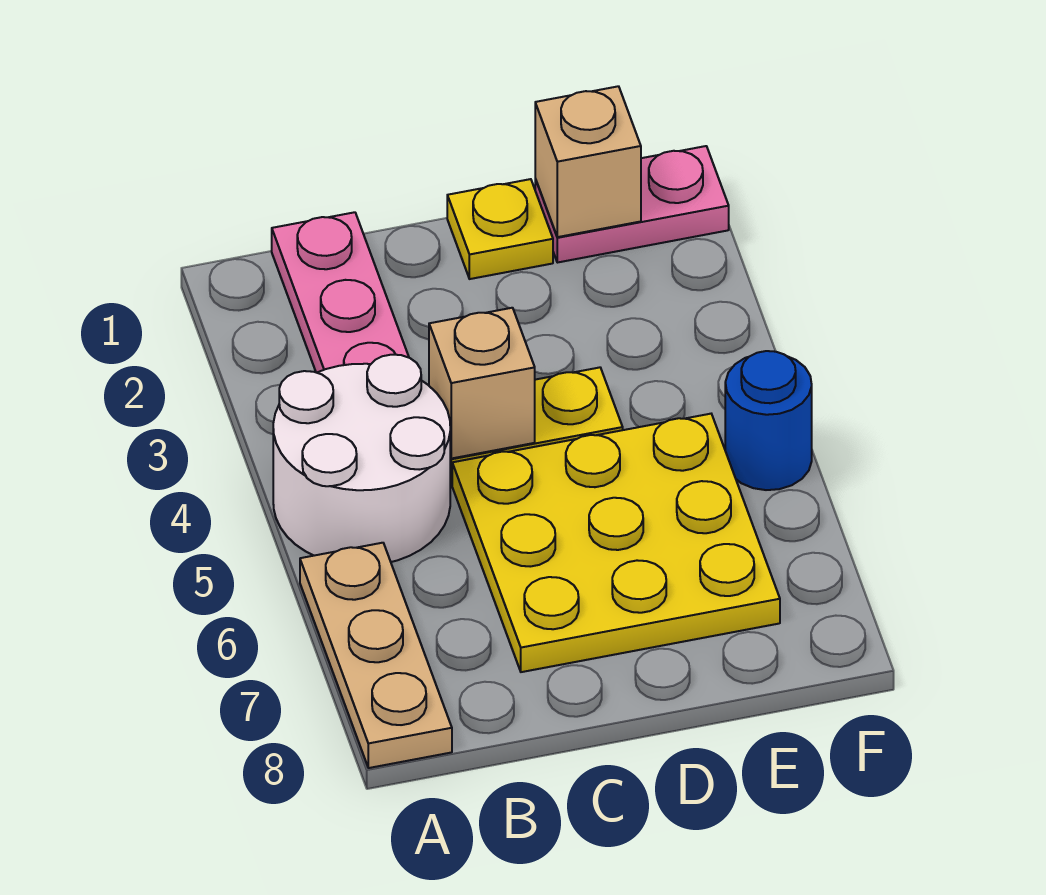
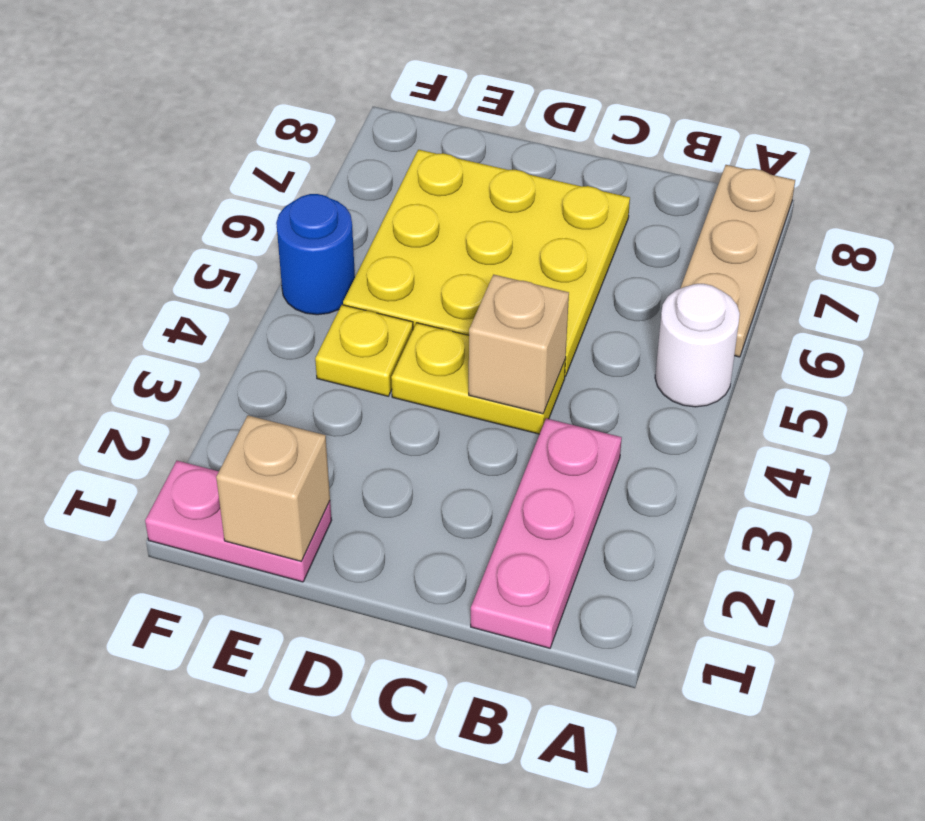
white round brick A4:B5 level 1 -> white round brick A5 level 1
yellow plate D1 level 1 -> yellow plate E4 level 1

